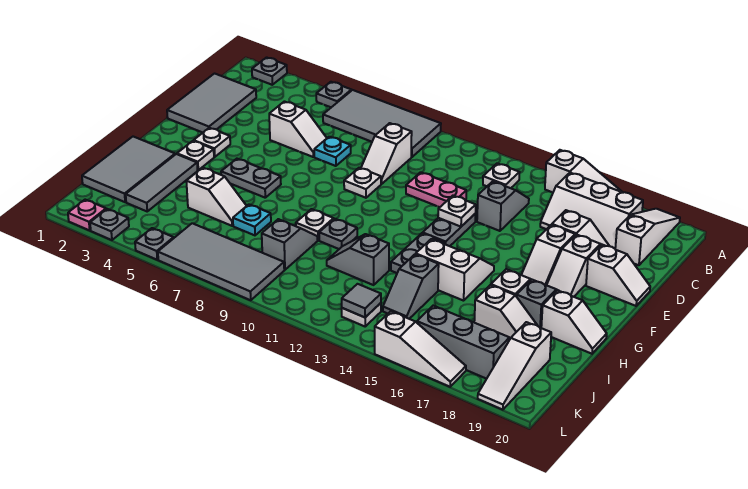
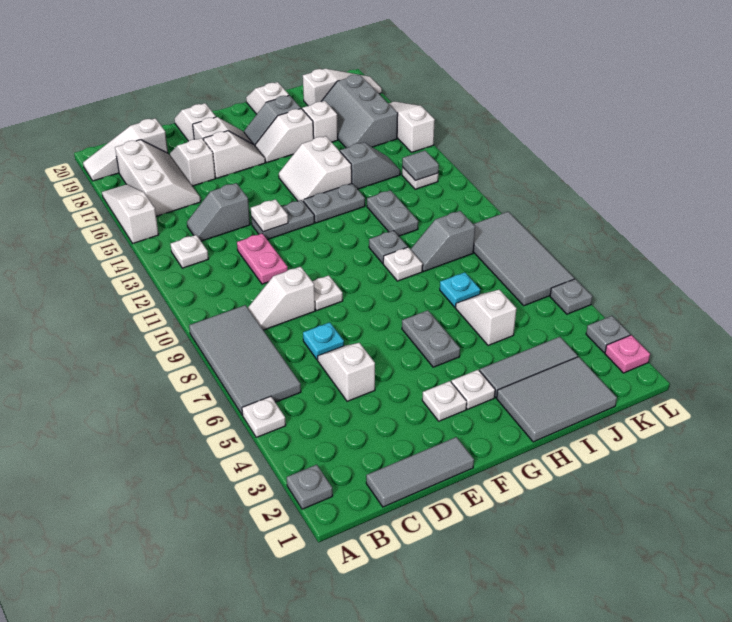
grey plate A5 level 1 -> white plate A5 level 1
grey tile C1:E2 level 1 -> grey tile C1:E1 level 1
white slope C9:D9 level 1 top C -> white slope C9:D9 level 1 top D
grey slope I11:I12 level 1 top 12 -> grey plate I11:I12 level 1

